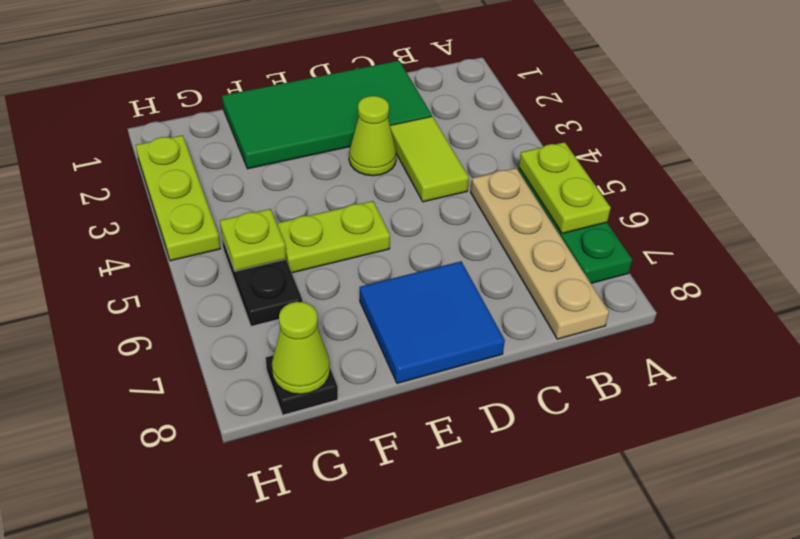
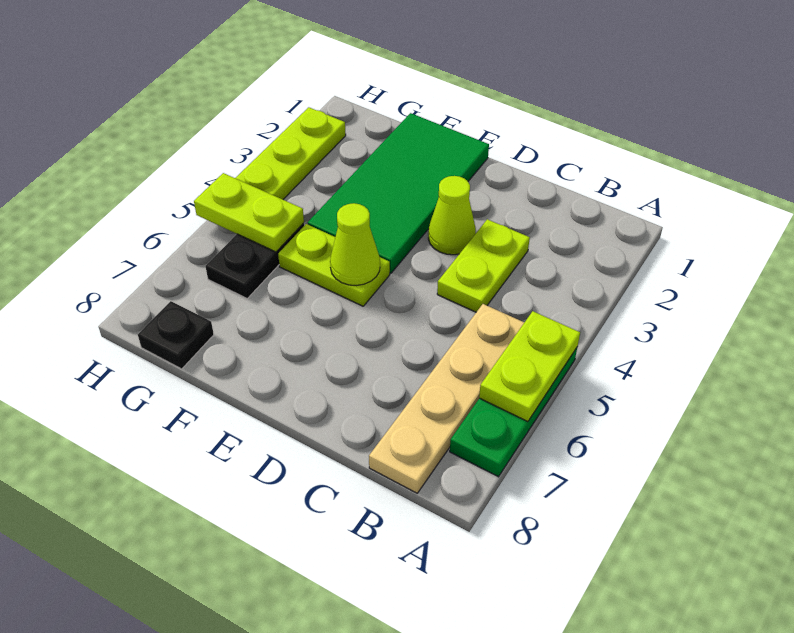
green tile C1:F2 level 1 -> green tile E1:F4 level 1
lime tile C3:C4 level 1 -> lime plate C3:C4 level 1
blue tile D7:E8 level 1 -> none
lime plate G5 level 2 -> lime plate G5:H5 level 2
lime cone G8 level 2 -> lime cone E5 level 2

